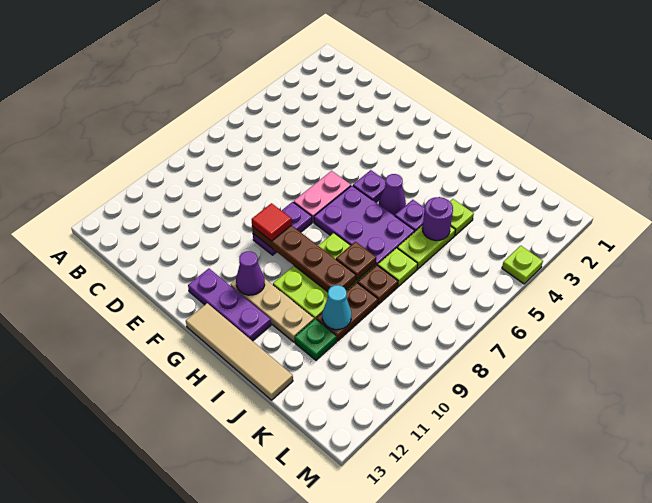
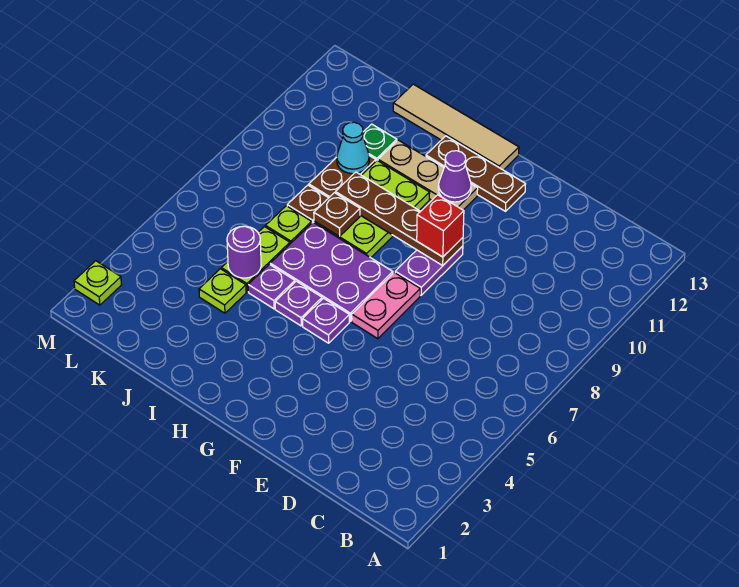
red tile F9 level 3 -> red brick F9 level 3
purple plate F12:H12 level 1 -> brown plate F12:H12 level 1
purple cone H5 level 1 -> purple plate H5 level 1
lime plate M4 level 1 -> lime plate M2 level 1

